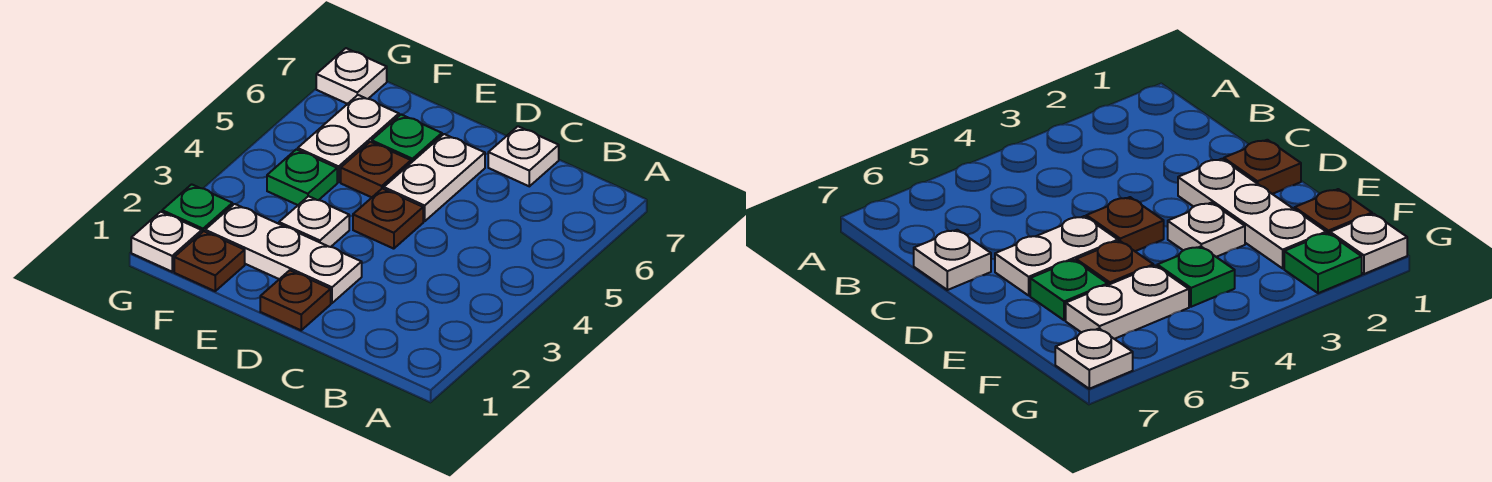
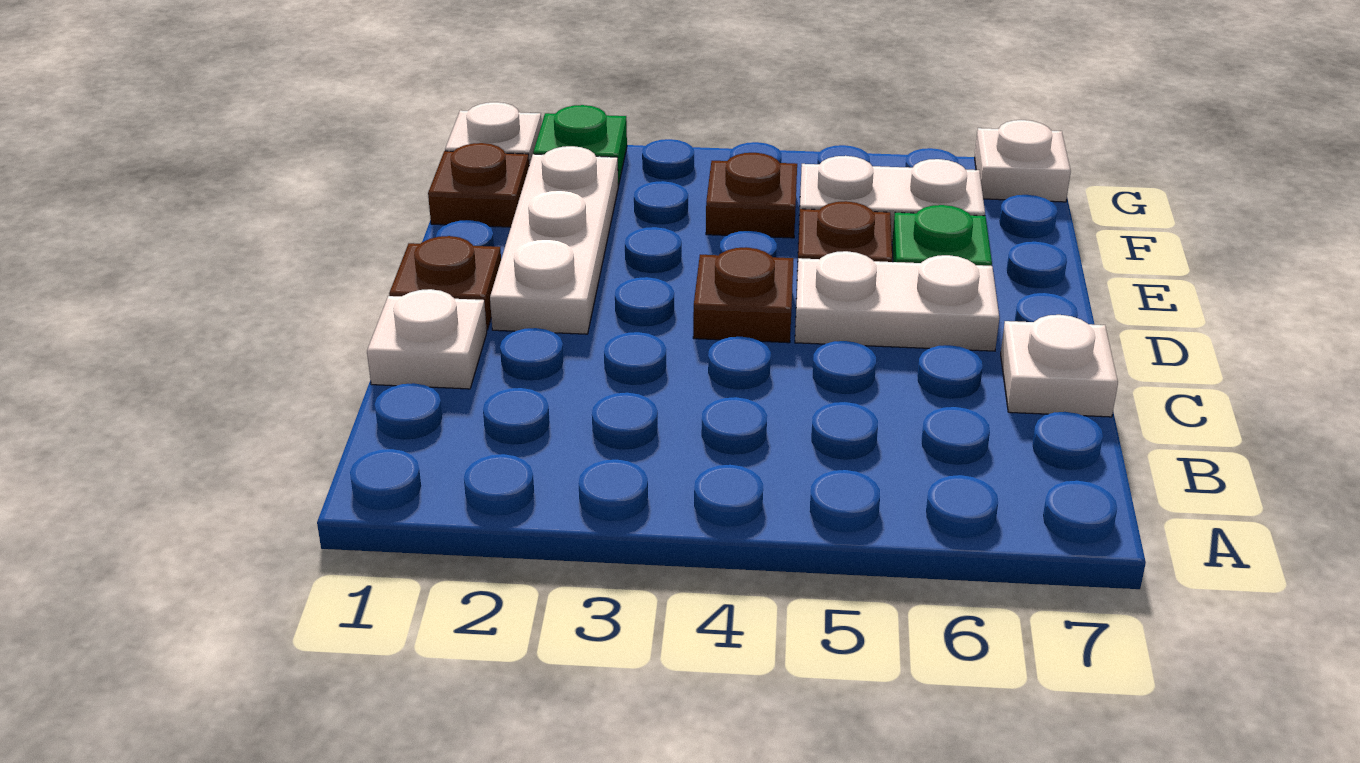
white plate E3 level 1 -> white plate C1 level 1
green plate F4 level 1 -> brown plate F4 level 1

